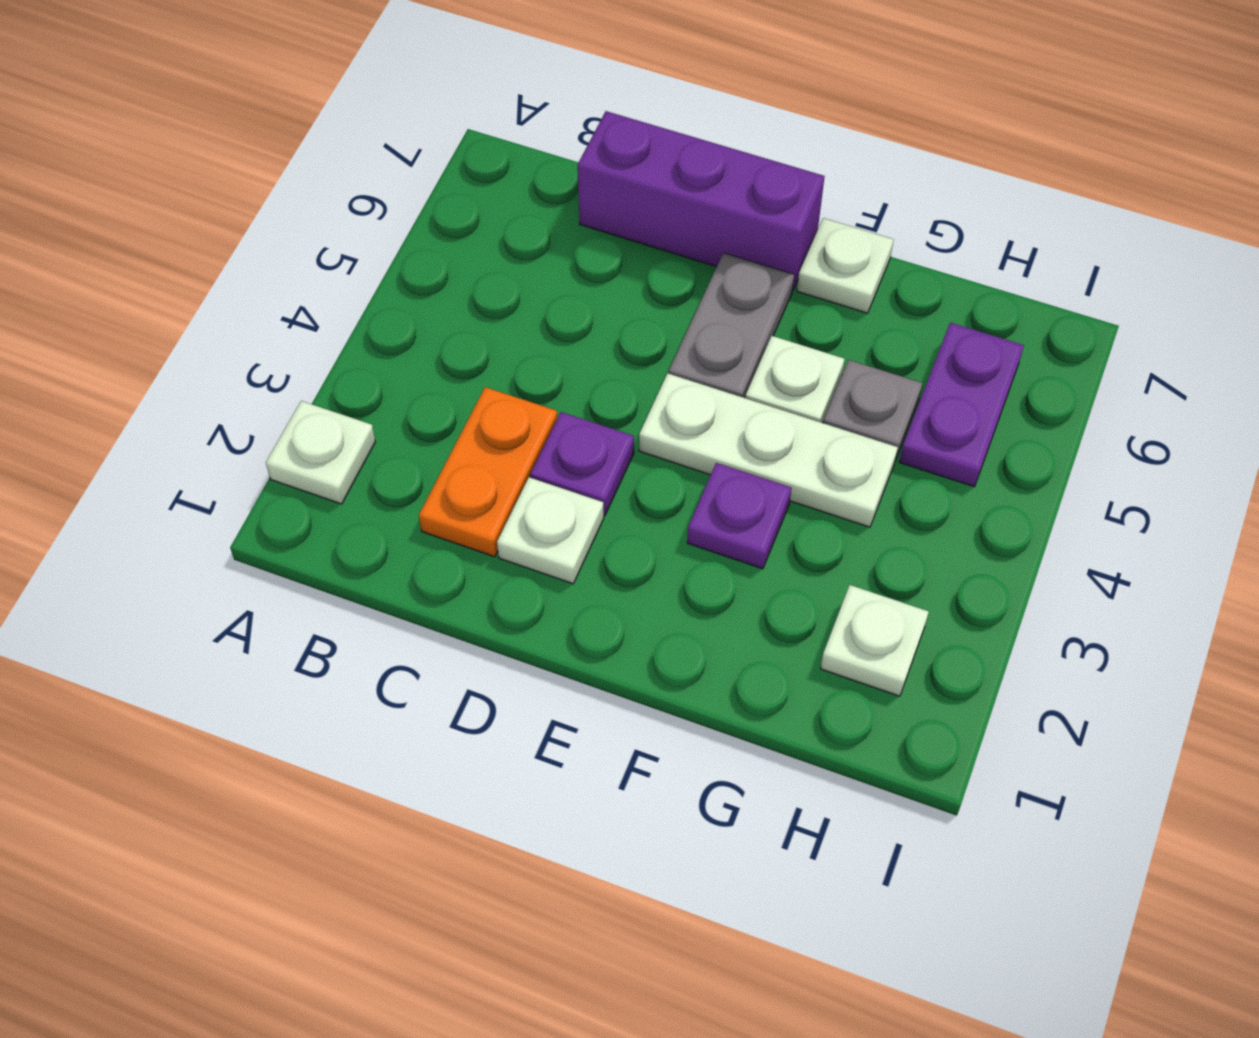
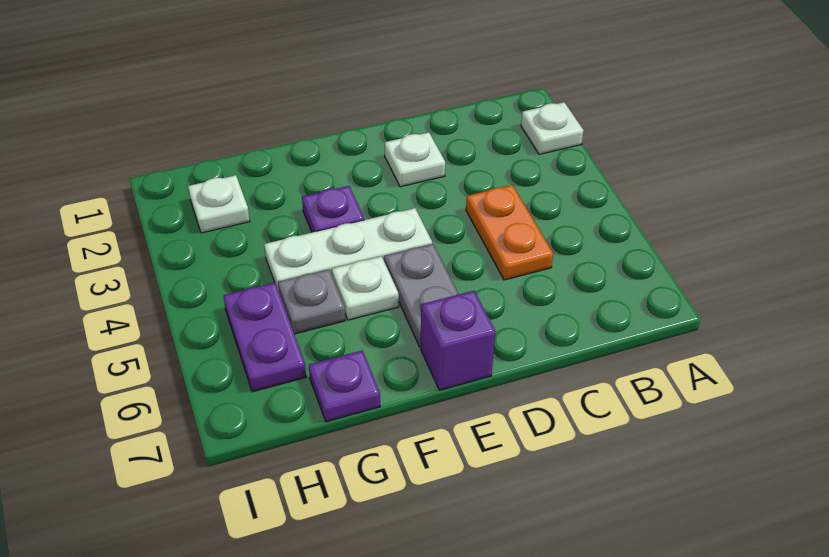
orange plate C2:C3 level 1 -> orange plate C4:C5 level 1
purple brick C7:E7 level 1 -> purple brick E7 level 1
purple plate D3 level 1 -> purple plate G7 level 1
white plate F7 level 1 -> none

